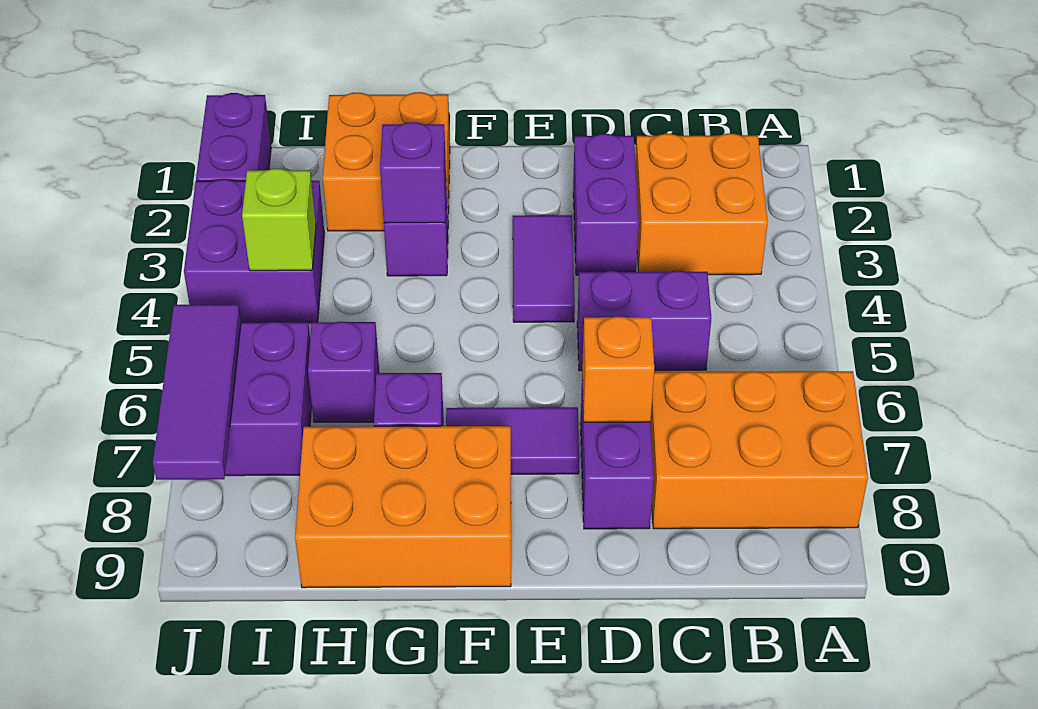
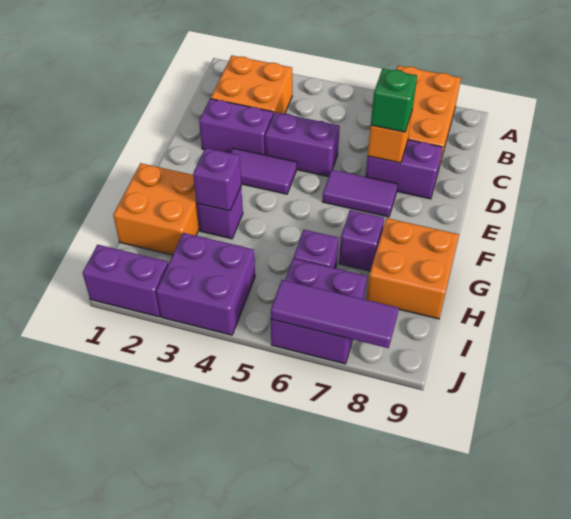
purple brick C5:D5 level 1 -> purple brick D4:D5 level 1
none -> green brick D7 level 3
purple tile E7:F7 level 1 -> purple tile E6:E7 level 1
orange brick F8:H9 level 1 -> orange brick G8:H9 level 1
lime brick I4 level 2 -> none

